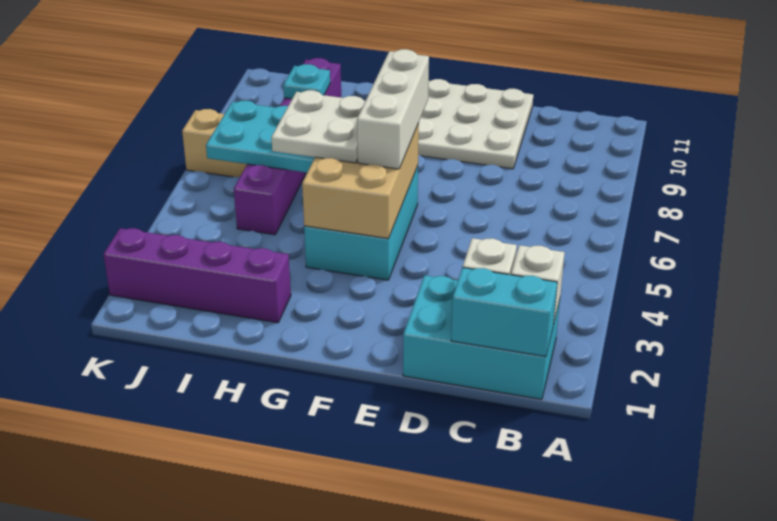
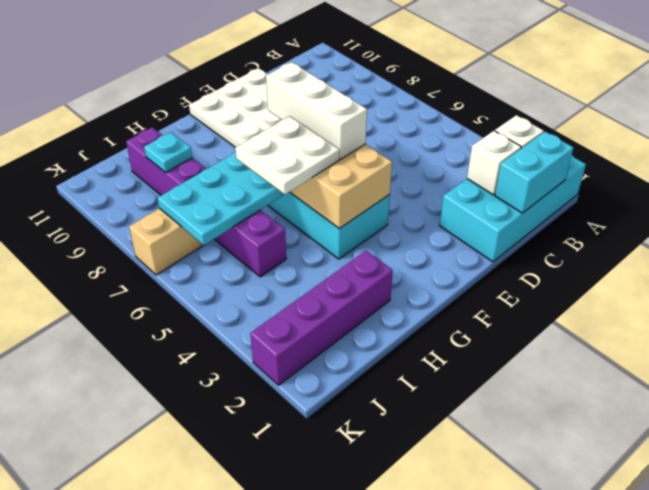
cyan brick B1:D2 level 1 -> cyan brick A1:D2 level 1

